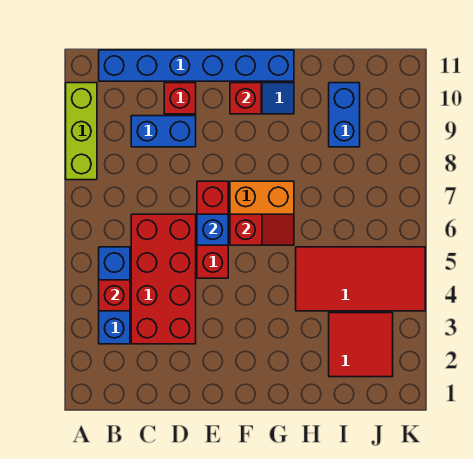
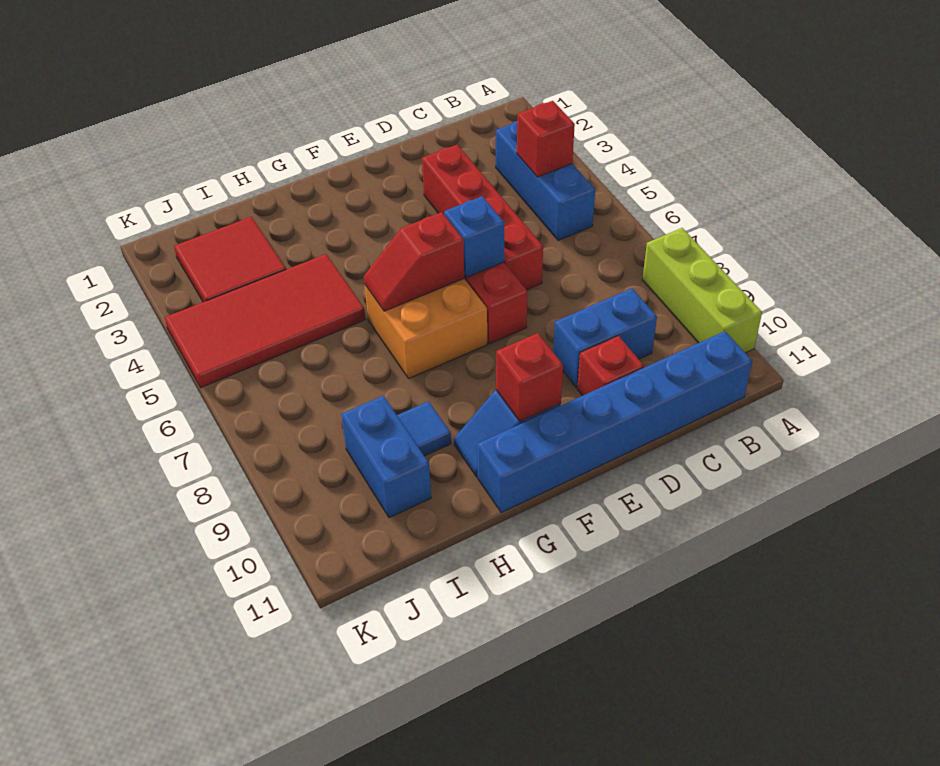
red brick C3:D6 level 1 -> red brick D3:D6 level 1
none -> blue tile H9 level 1

